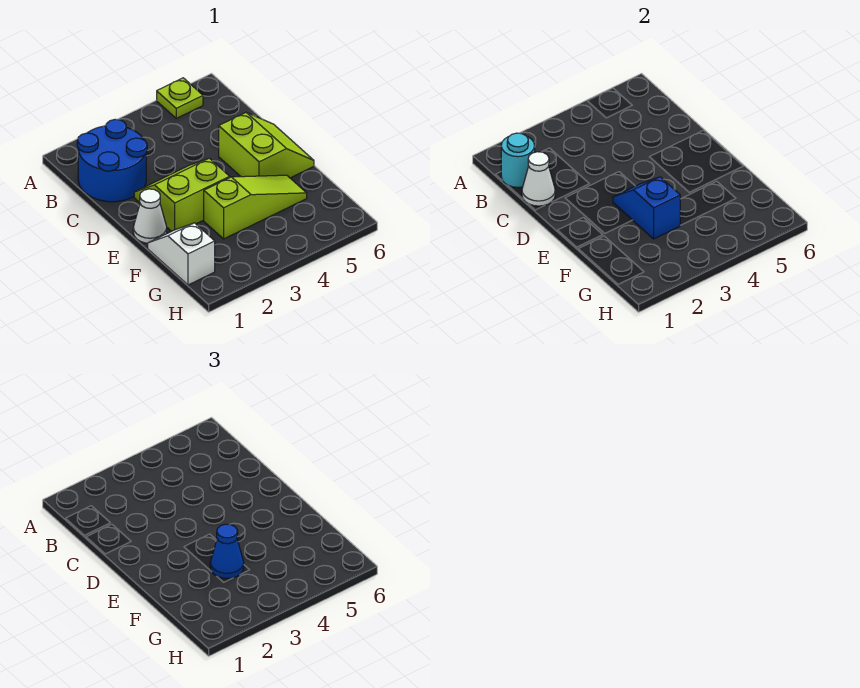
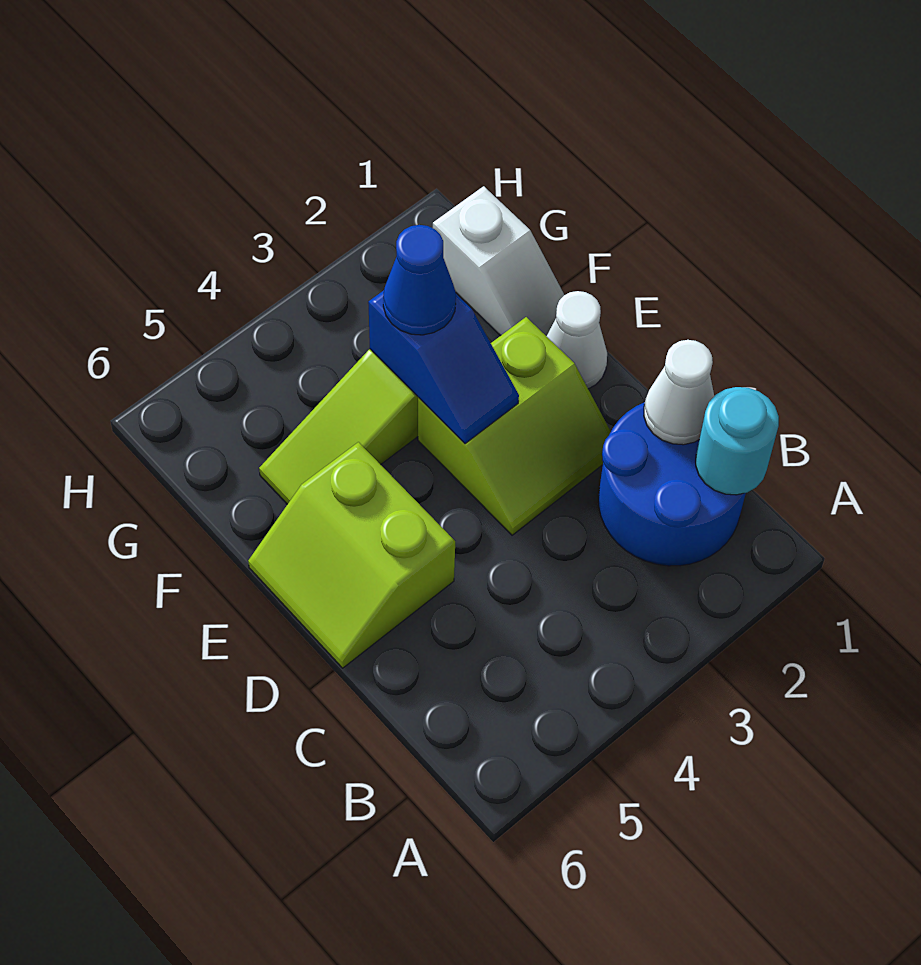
lime plate A5 level 1 -> none

